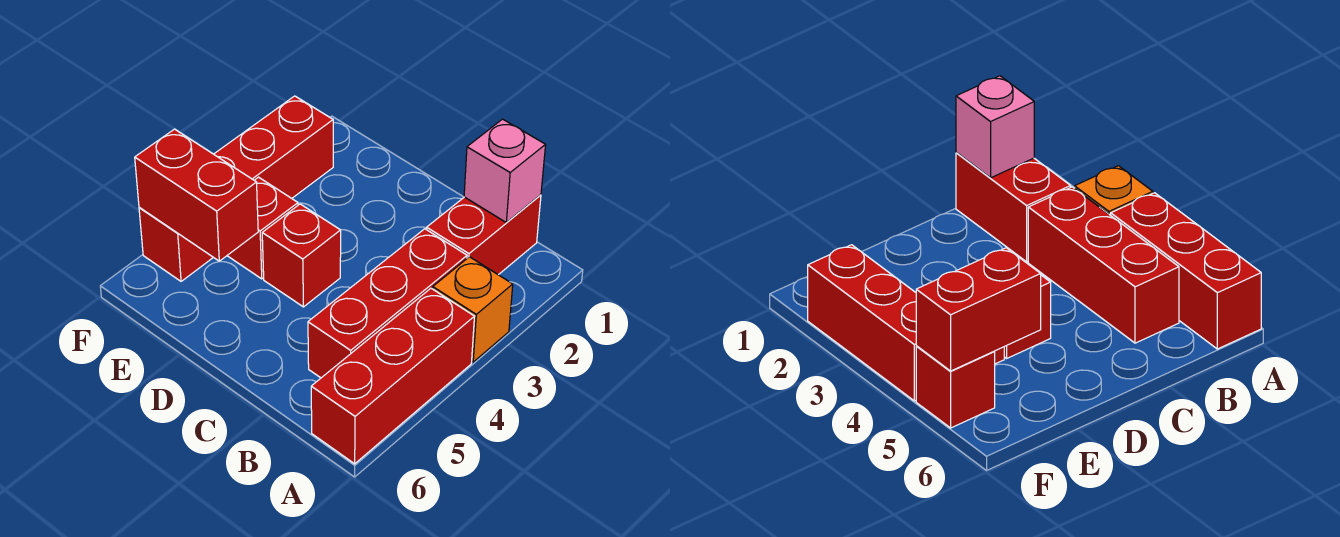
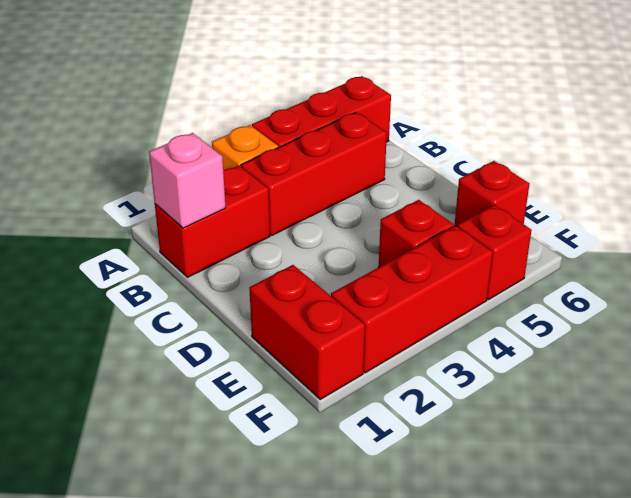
red brick D4 level 1 -> red brick E6 level 1
red brick E5:F5 level 2 -> red brick E1:F1 level 1

